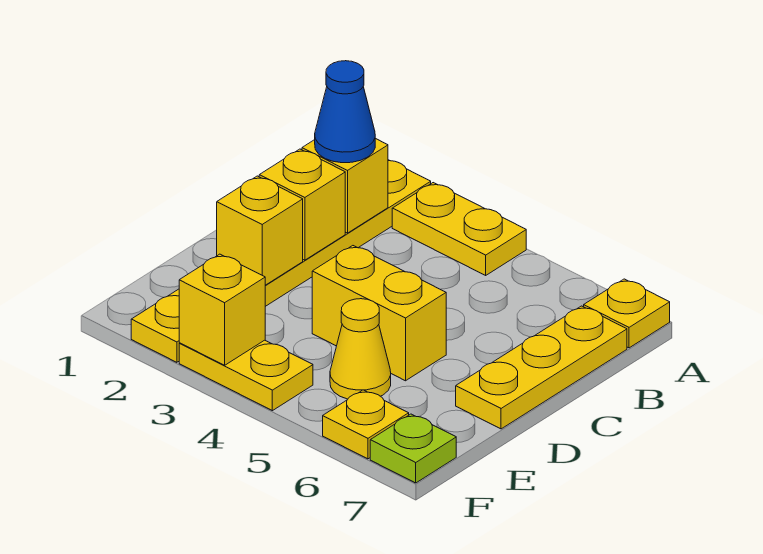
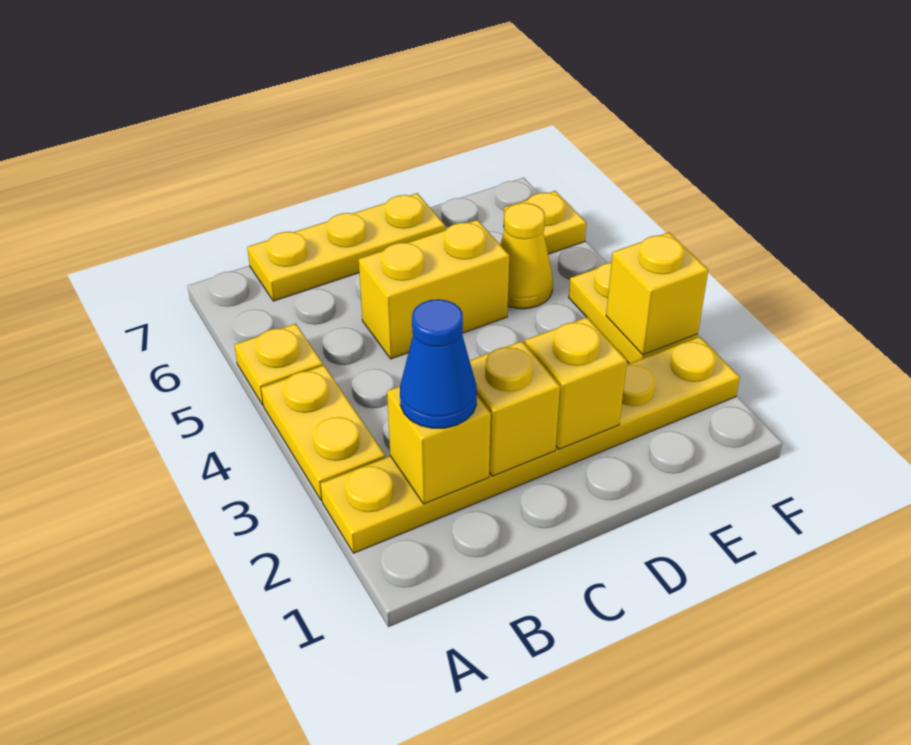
yellow plate A7 level 1 -> yellow plate A5 level 1
yellow brick D4:D5 level 1 -> yellow brick C5:D5 level 1
lime plate F7 level 1 -> none

